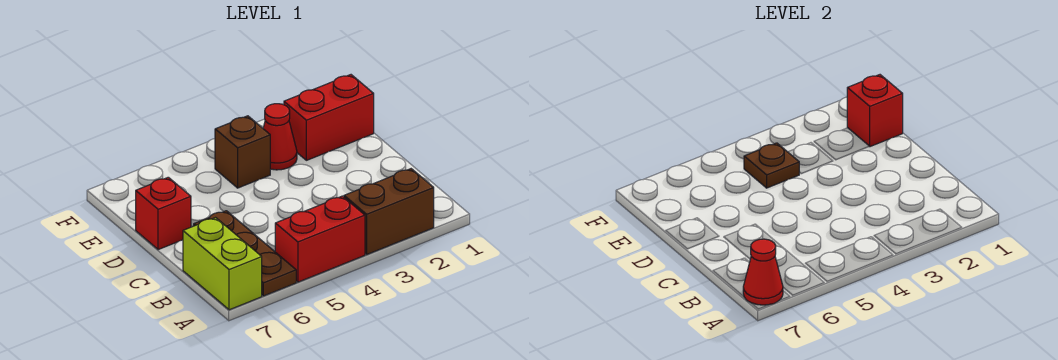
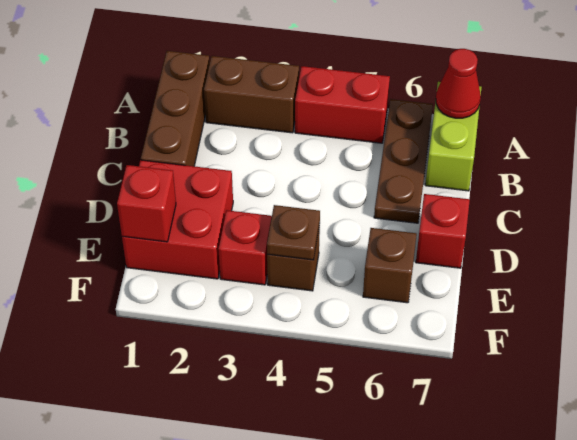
none -> brown brick A1:C1 level 1
red brick E1:E2 level 1 -> red brick D1:E2 level 1
red cone E3 level 1 -> red brick E3 level 1
none -> brown brick E6 level 1

